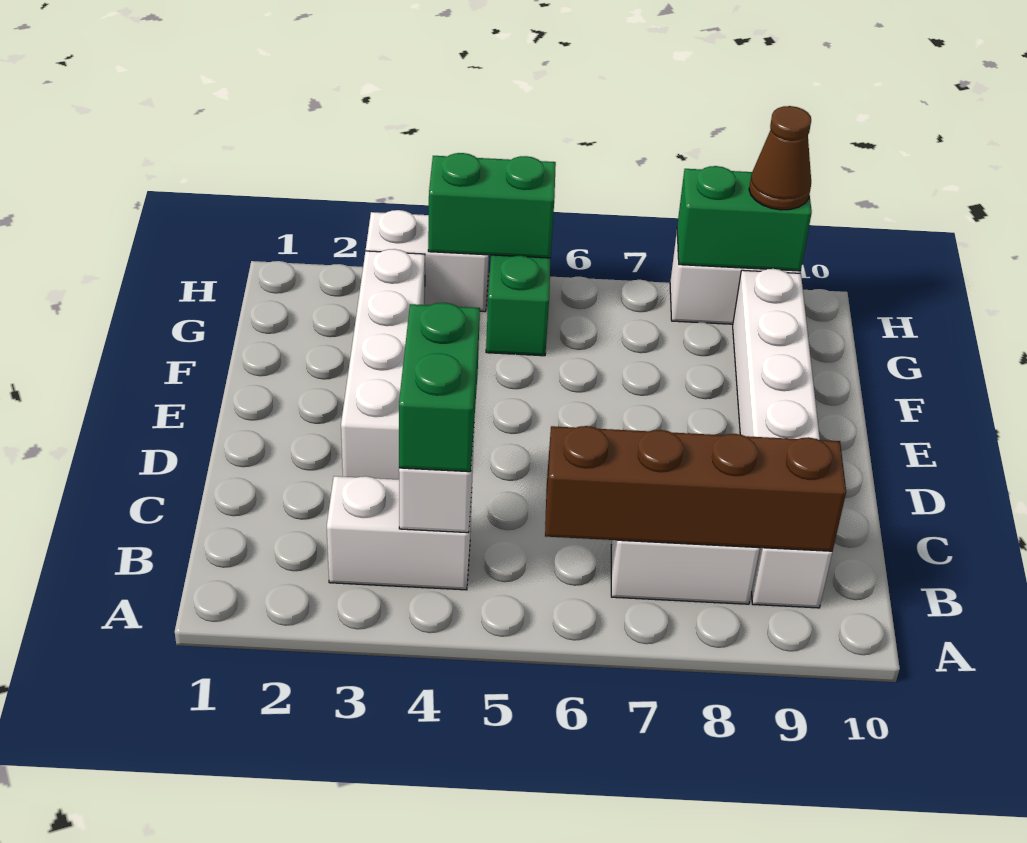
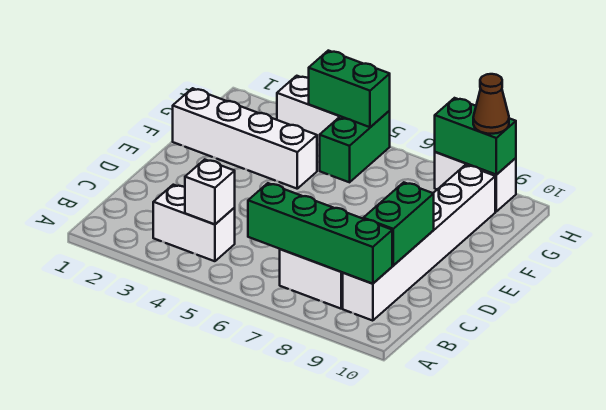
green brick B4:C4 level 3 -> green brick C9:D9 level 2
brown brick B6:B9 level 2 -> green brick B6:B9 level 2
white brick D3:G3 level 1 -> white brick F1:F4 level 1

